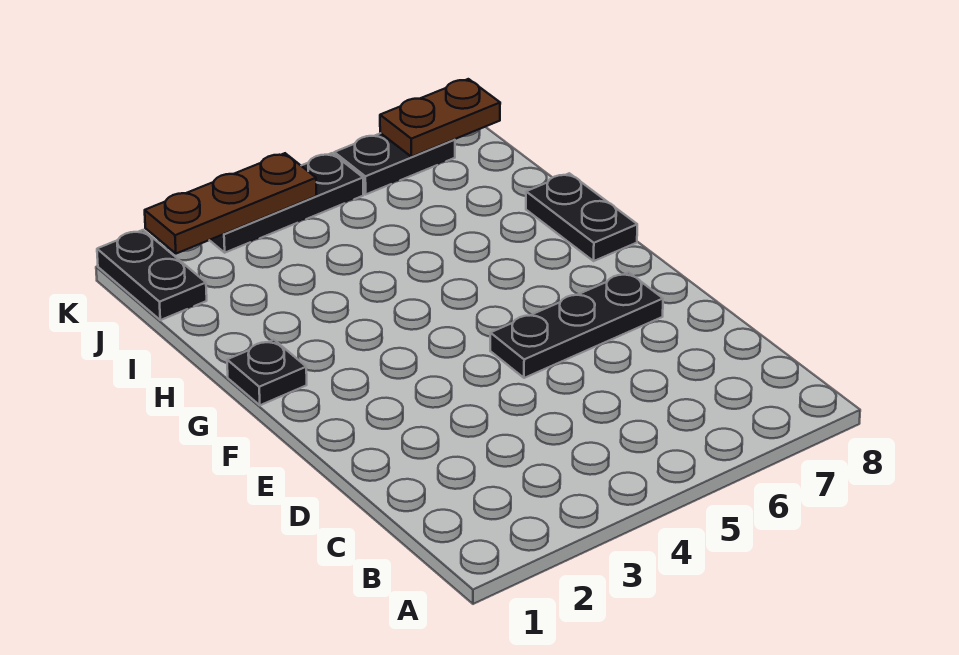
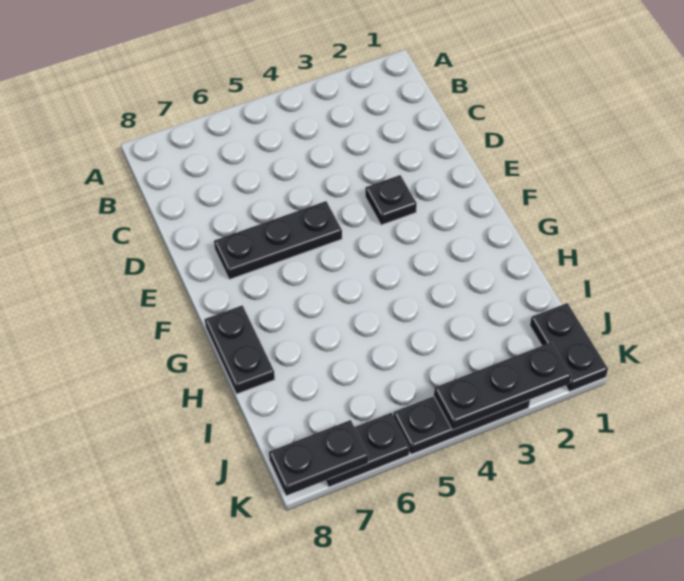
black plate G1 level 1 -> black plate E3 level 1
brown plate K2:K4 level 2 -> black plate K2:K4 level 2
brown plate K7:K8 level 2 -> black plate K7:K8 level 2

